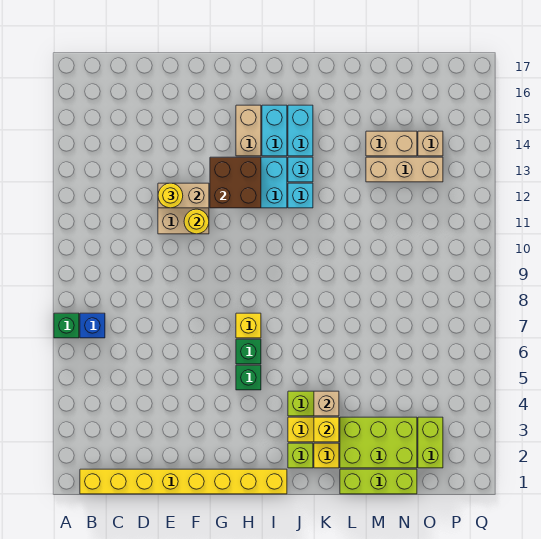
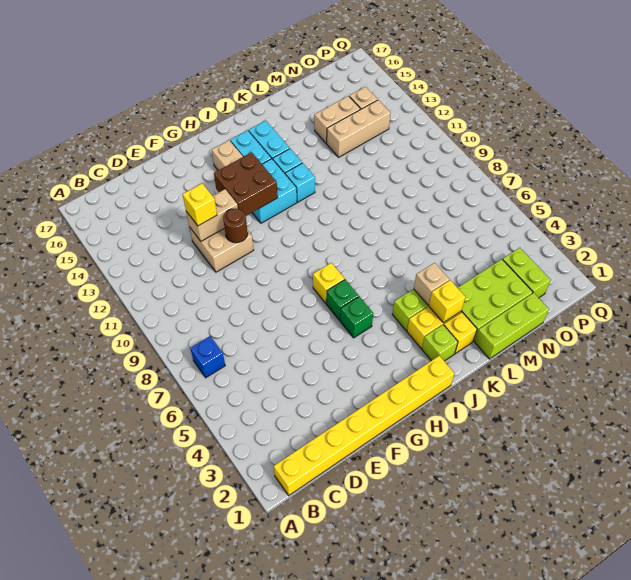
green brick A7 level 1 -> none
yellow round brick E12 level 3 -> yellow brick E12 level 3
yellow round brick F11 level 2 -> brown round brick F11 level 2

